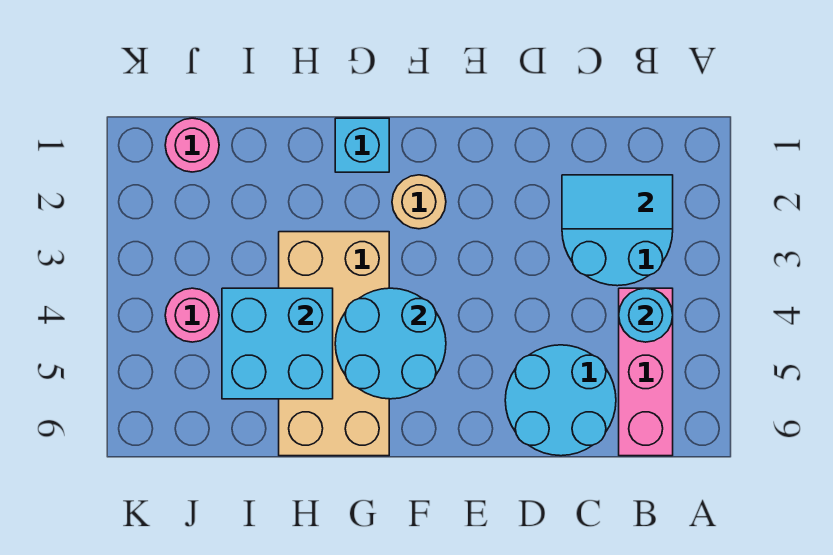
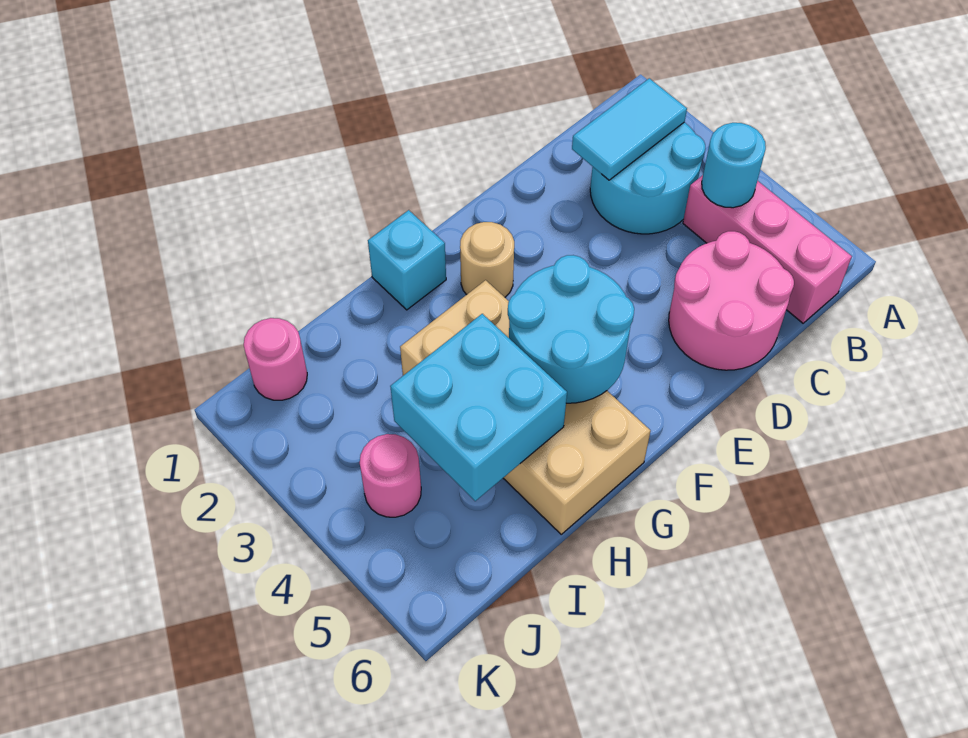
cyan round brick C5:D6 level 1 -> pink round brick C5:D6 level 1

